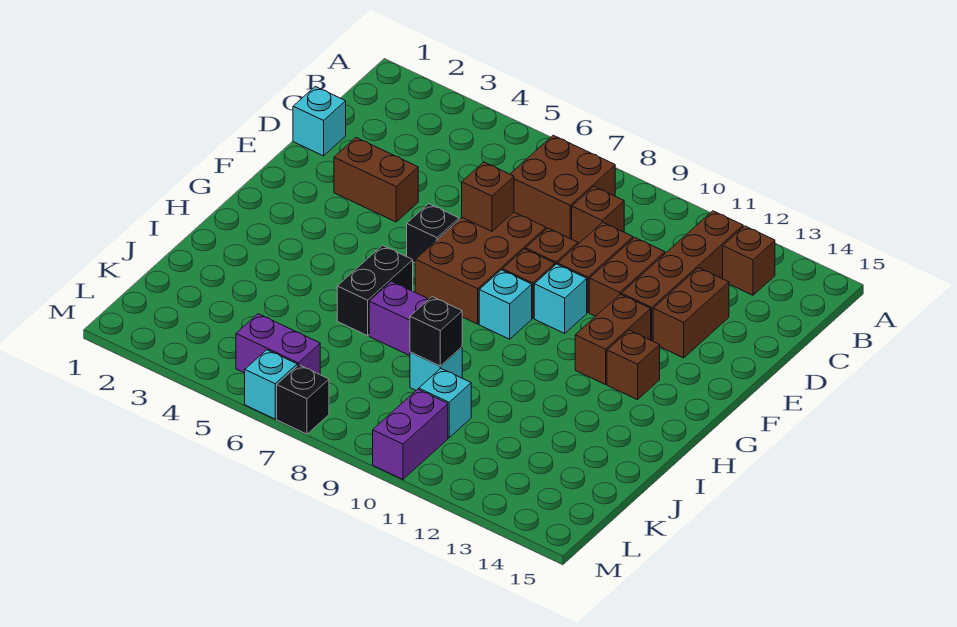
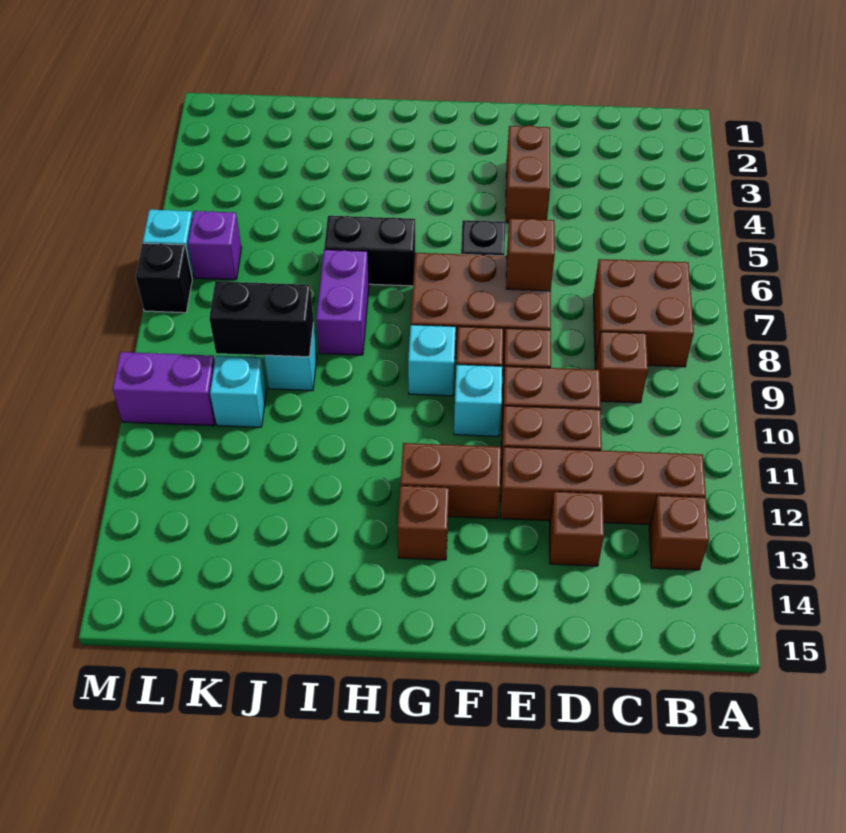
cyan brick D1 level 1 -> none
brown brick D13:E13 level 1 -> brown brick D13 level 1
black brick J9 level 2 -> black brick J9:K9 level 2
purple brick L5:L6 level 1 -> purple brick L6 level 1

